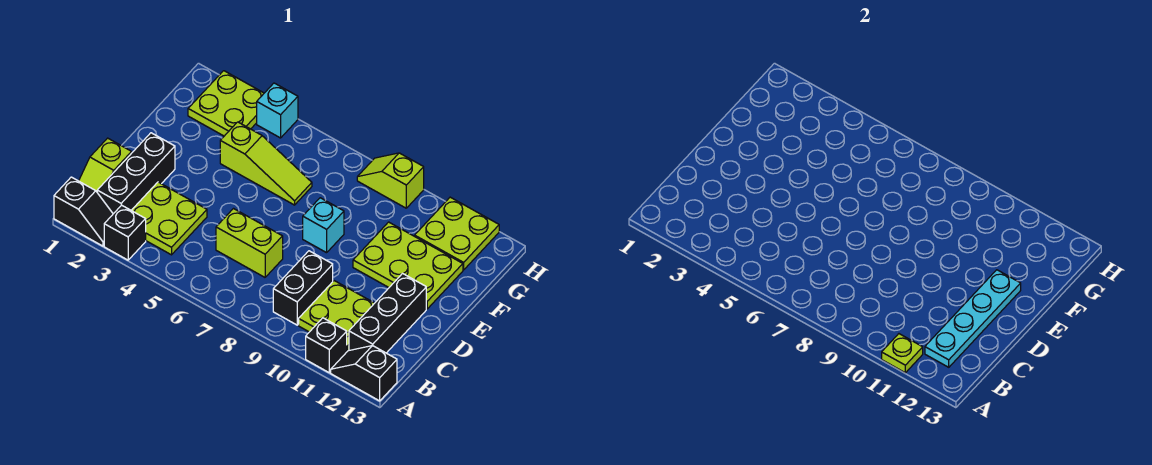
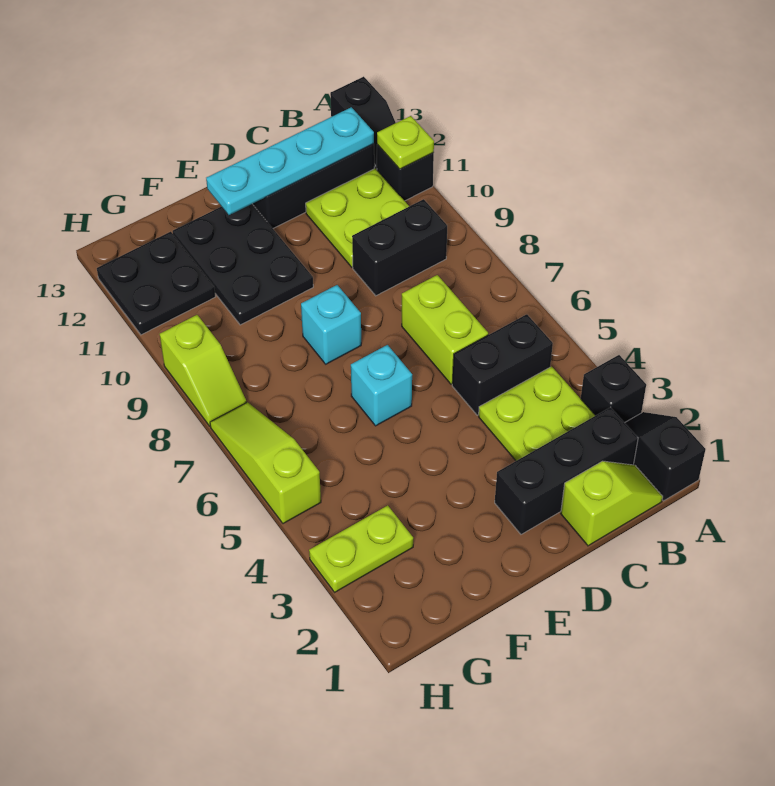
none -> black brick B5:C5 level 1
lime plate E10:F12 level 1 -> black plate E10:F12 level 1
lime slope F4:F6 level 1 top 4 -> lime slope H5:H7 level 1 top 5
lime plate G2:H3 level 1 -> lime plate G3:H3 level 1
lime plate G11:H12 level 1 -> black plate G11:H12 level 1
cyan brick H4 level 1 -> cyan brick E6 level 1

